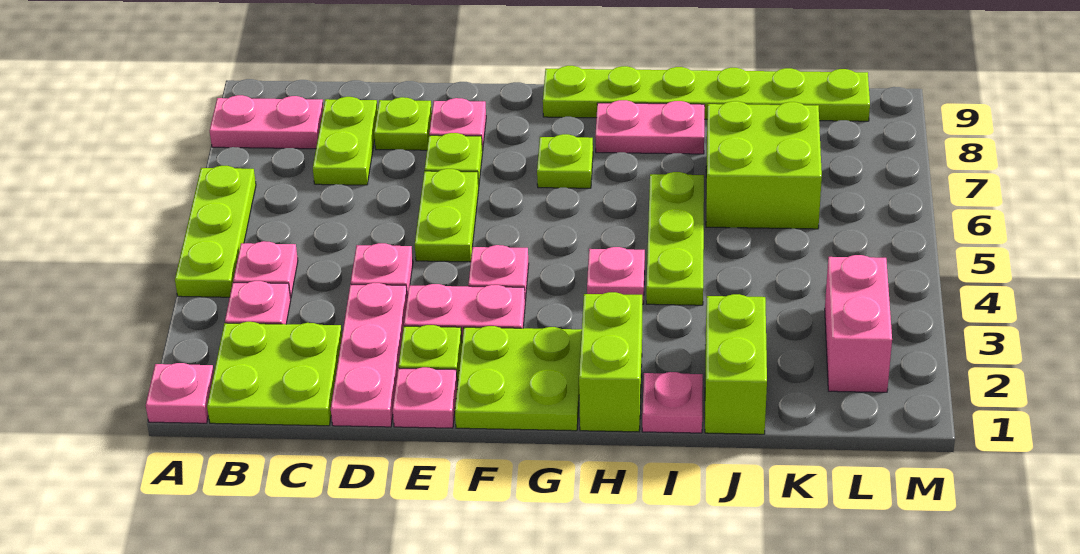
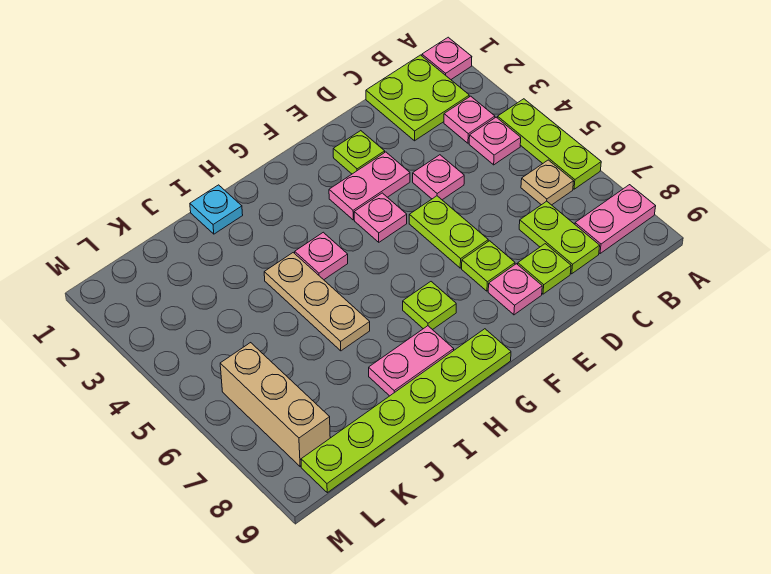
none -> tan plate B6 level 1
pink plate D1:D3 level 1 -> none
pink plate E1 level 1 -> none
lime plate F1:G2 level 1 -> none
lime brick H1:H2 level 1 -> none
pink plate I1 level 1 -> cyan plate I1 level 1
lime plate I4:I6 level 1 -> tan plate I4:I6 level 1
lime brick J1:J2 level 1 -> none
lime brick J6:K7 level 1 -> none
pink brick L2:L3 level 1 -> none
none -> tan brick L6:L8 level 1

